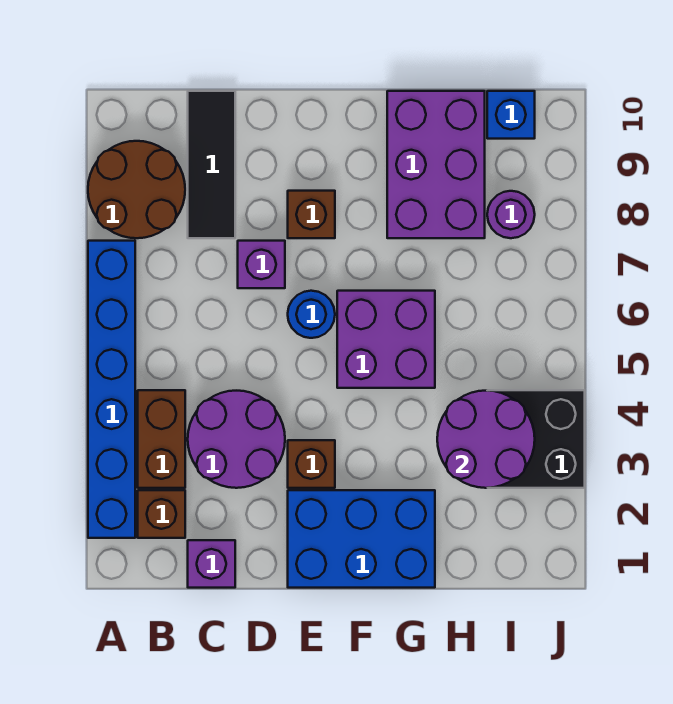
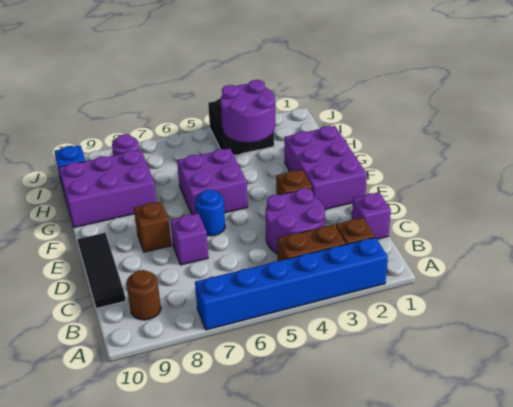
brown round brick A8:B9 level 1 -> brown round brick B9 level 1
black tile C8:C10 level 1 -> black tile C10:E10 level 1
blue brick E1:G2 level 1 -> purple brick E1:G2 level 1

